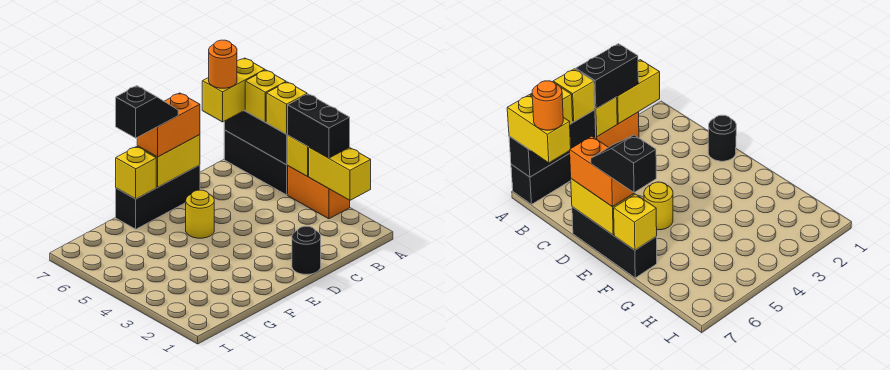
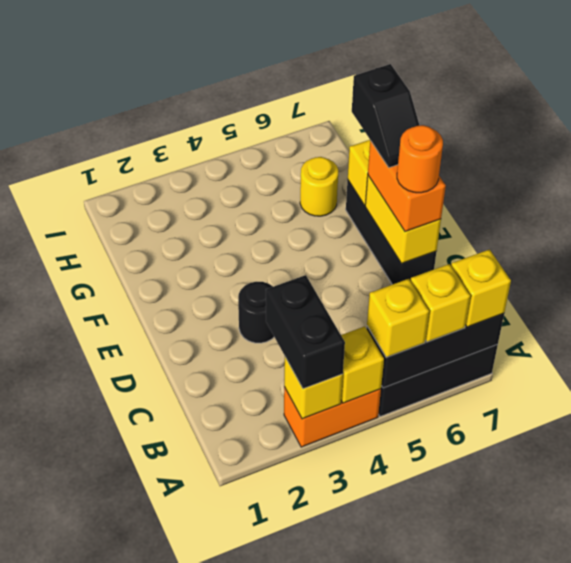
yellow brick A2:A3 level 2 -> yellow brick A3 level 2
black brick A3:A4 level 3 -> black brick A3:B3 level 3
yellow brick A7:B7 level 3 -> yellow brick A7 level 3
orange round brick B7 level 4 -> orange round brick D7 level 4
black round brick D1 level 1 -> black round brick D3 level 1
yellow round brick E5 level 1 -> yellow round brick G6 level 1

